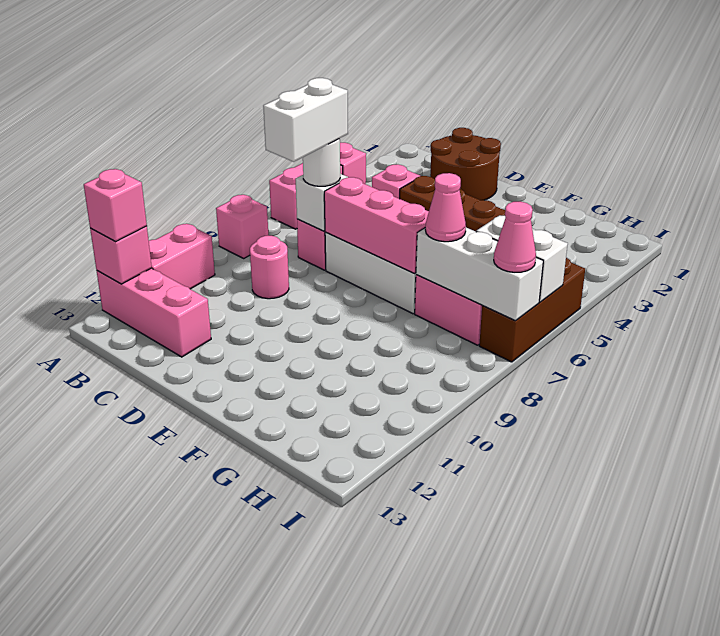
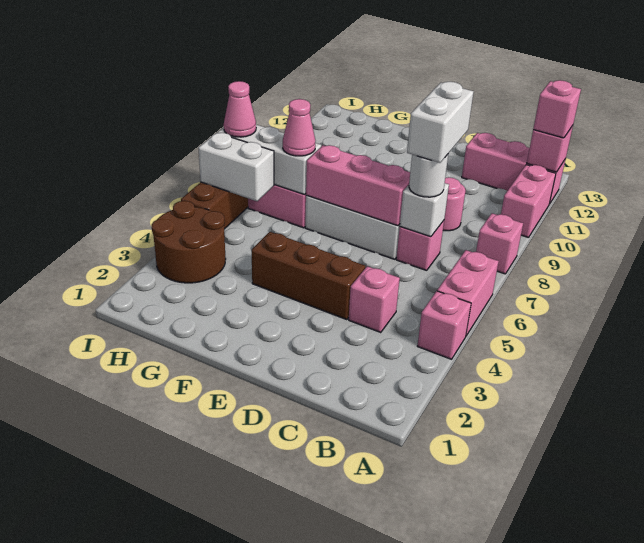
brown round brick C1:D2 level 1 -> brown round brick H3:I4 level 1

